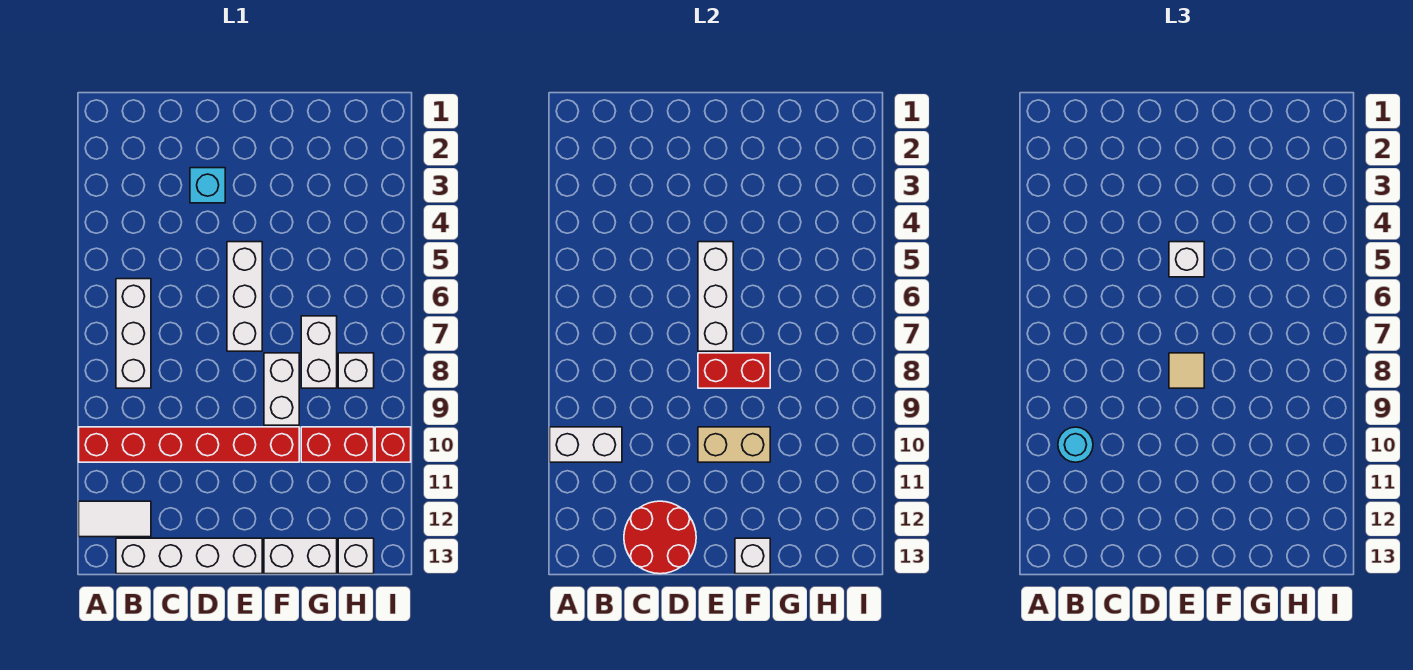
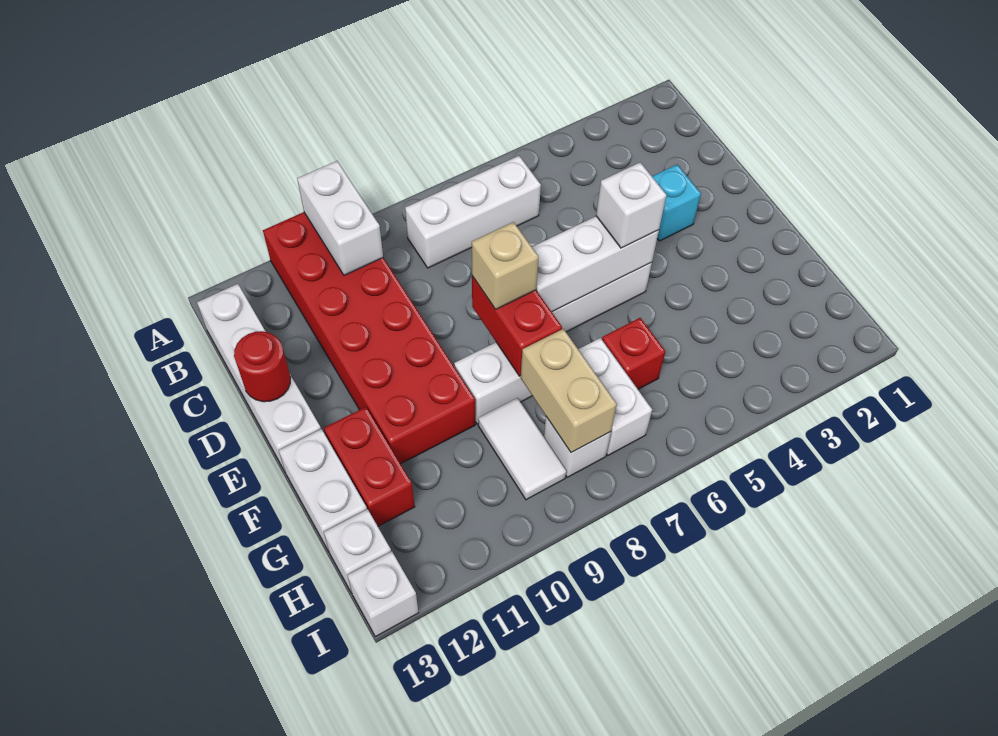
red brick A10:F10 level 1 -> red brick A10:F11 level 1
white tile A12:B12 level 1 -> white tile G9:H9 level 1
cyan round brick B10 level 3 -> none
red round brick C12:D13 level 2 -> red round brick D13 level 2
tan tile E8 level 3 -> tan brick E8 level 3
tan brick E10:F10 level 2 -> tan brick G8:H8 level 2
white brick F13 level 2 -> white brick I13 level 1
white brick G7:G8 level 1 -> white brick G7:H7 level 1
red brick G10:H10 level 1 -> red brick F12:G12 level 1
red brick I10 level 1 -> red brick G6 level 1

